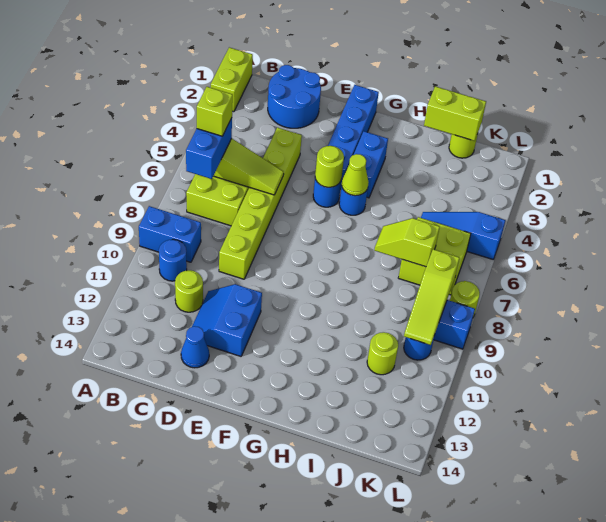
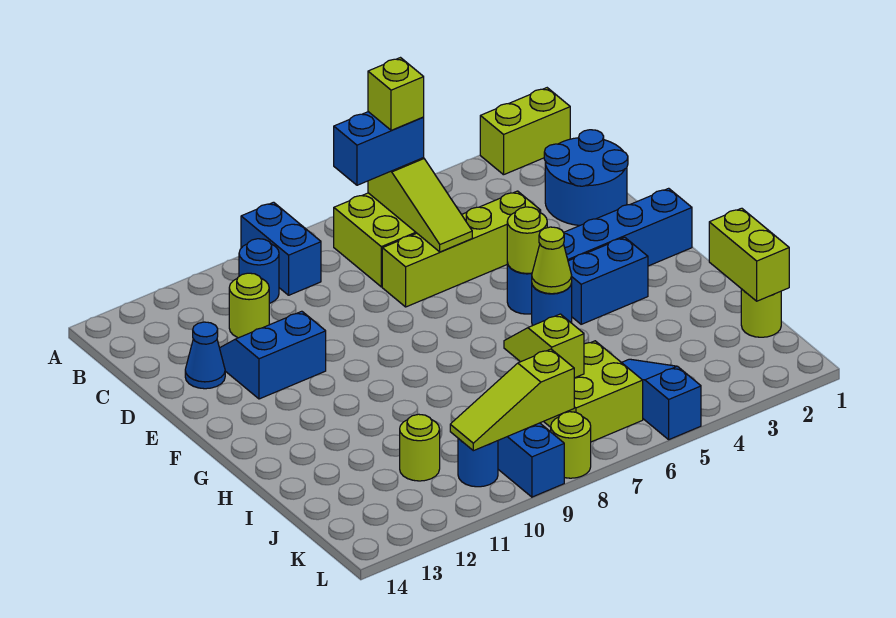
lime brick D4:D9 level 1 -> lime brick D4:D7 level 1

